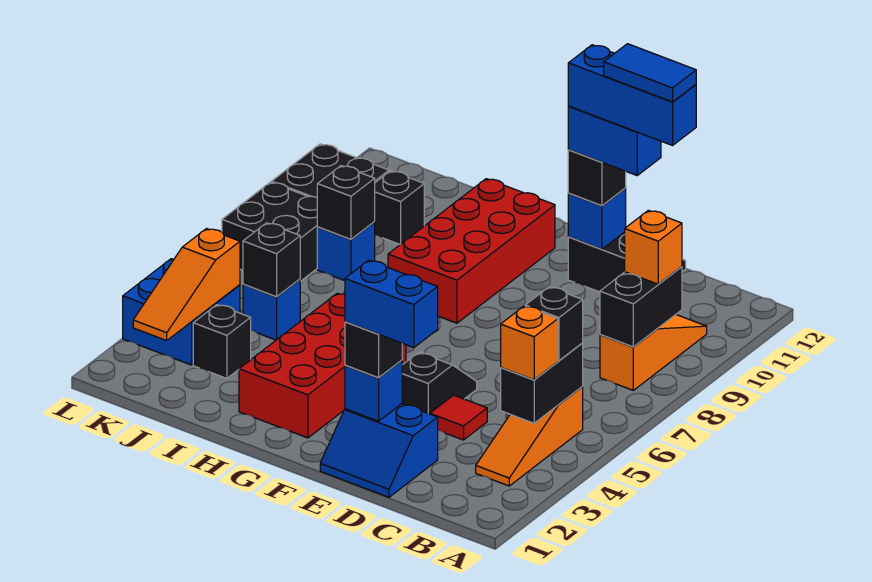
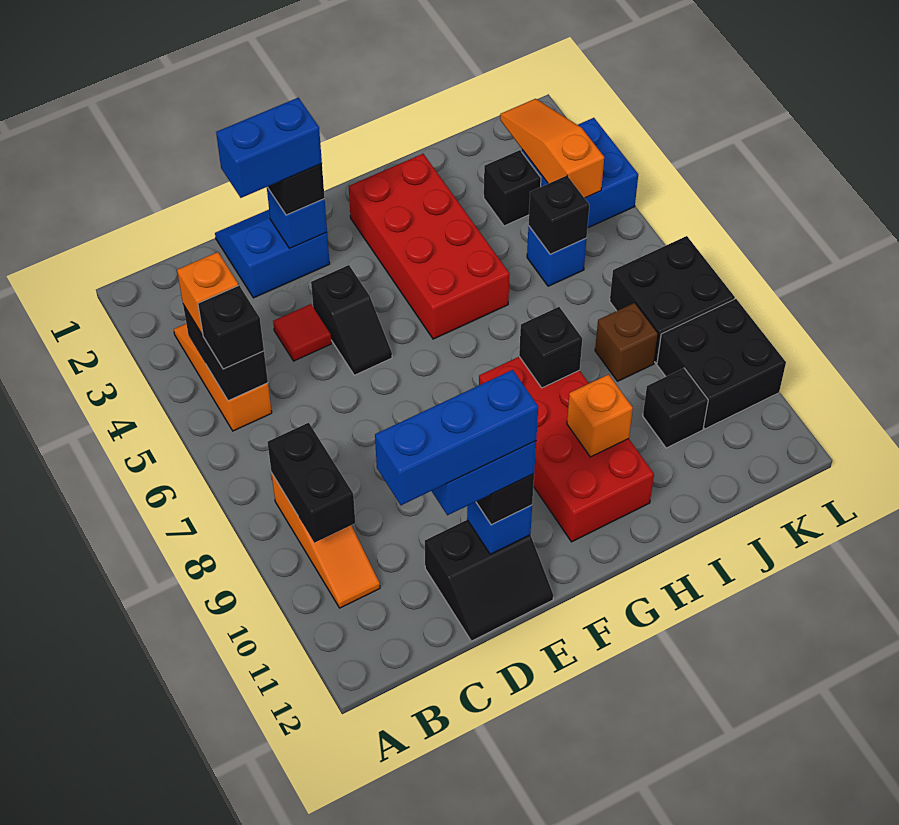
orange brick B9 level 3 -> orange brick H10 level 2
blue tile C11:D11 level 6 -> none
blue brick J8 level 1 -> brown brick J8 level 1
black brick J8 level 2 -> black brick H8 level 2

